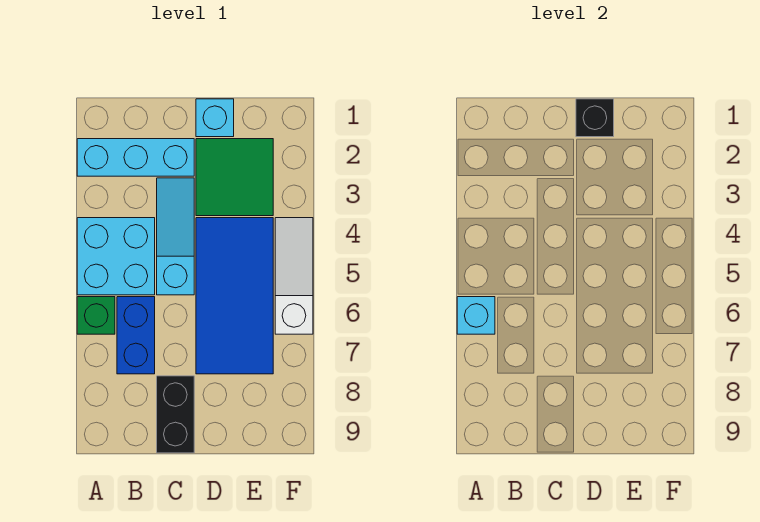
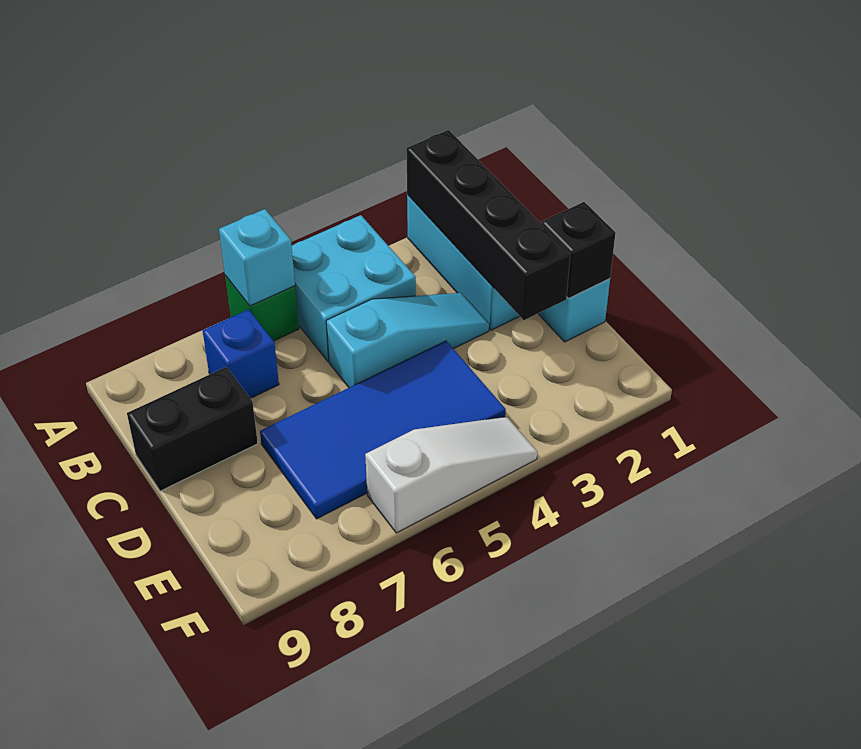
none -> black brick A2:D2 level 2
blue brick B6:B7 level 1 -> blue brick B7 level 1
green tile D2:E3 level 1 -> none

